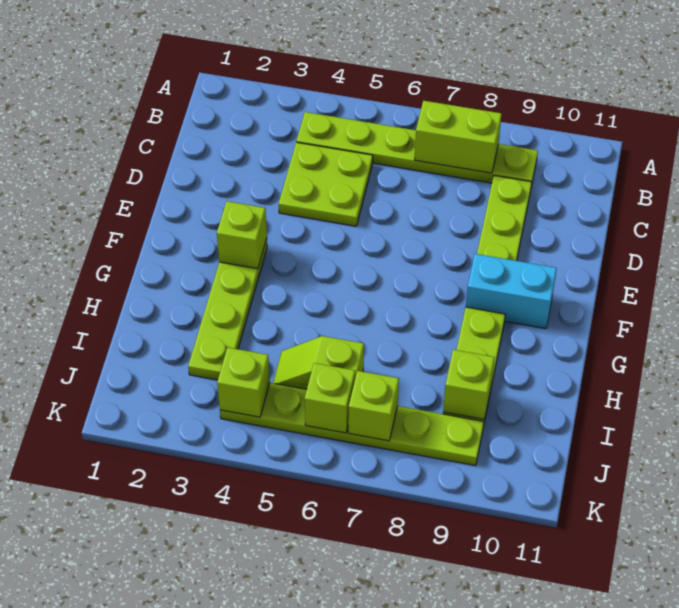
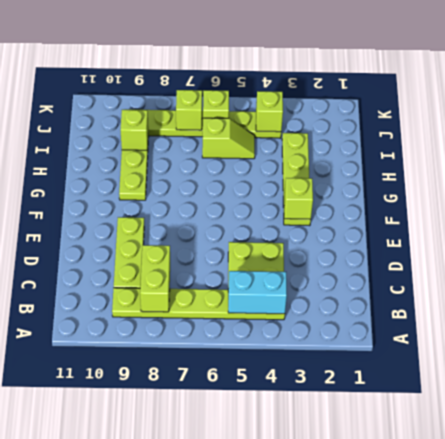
lime brick B7:B8 level 2 -> lime brick B8:C8 level 2
cyan brick F9:F10 level 1 -> cyan brick B4:B5 level 2

